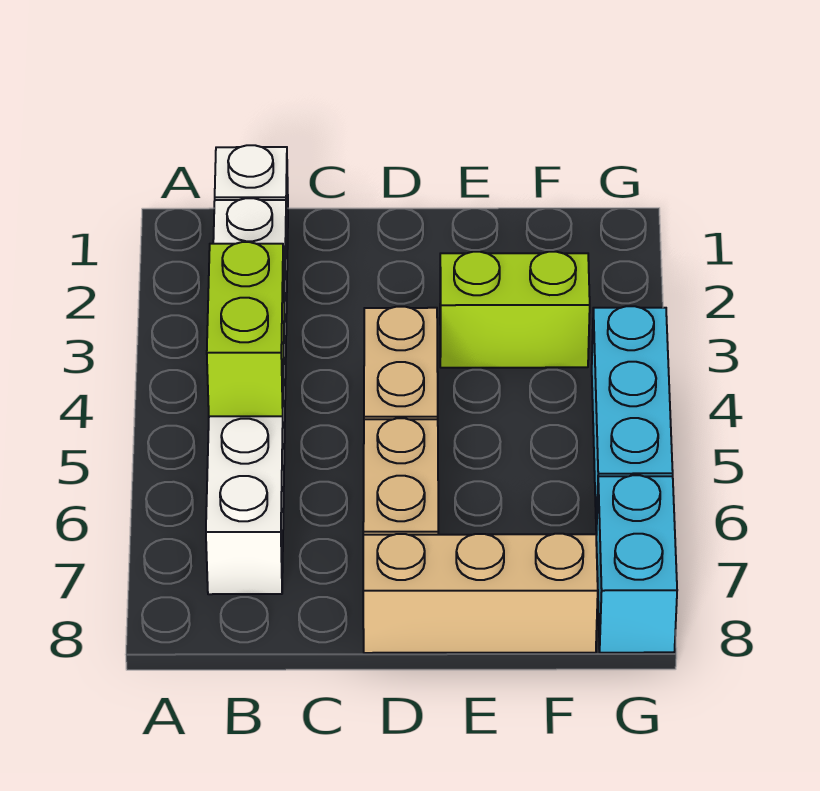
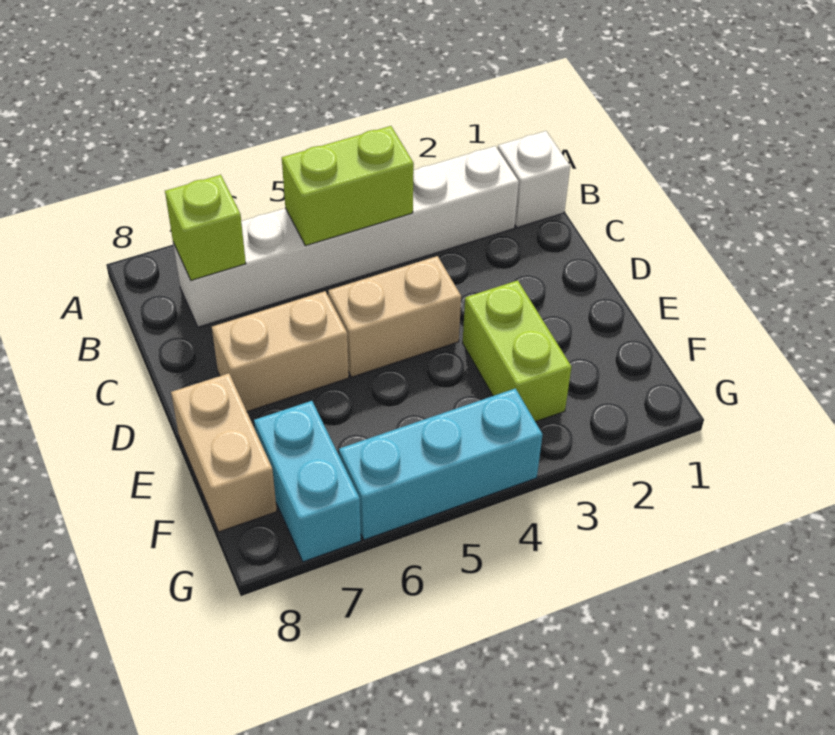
none -> lime brick B7 level 2
tan brick D8:F8 level 1 -> tan brick E8:F8 level 1
cyan brick G7:G8 level 1 -> cyan brick F7:G7 level 1

